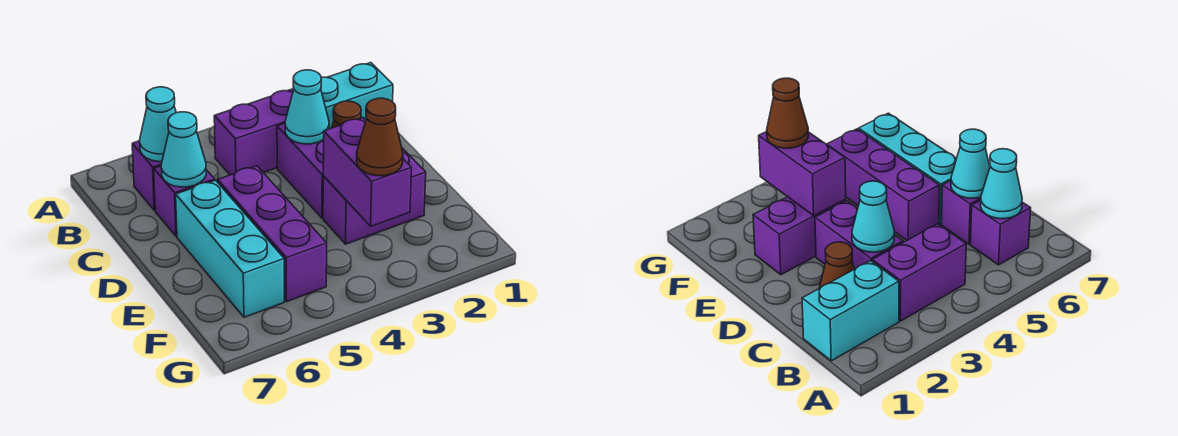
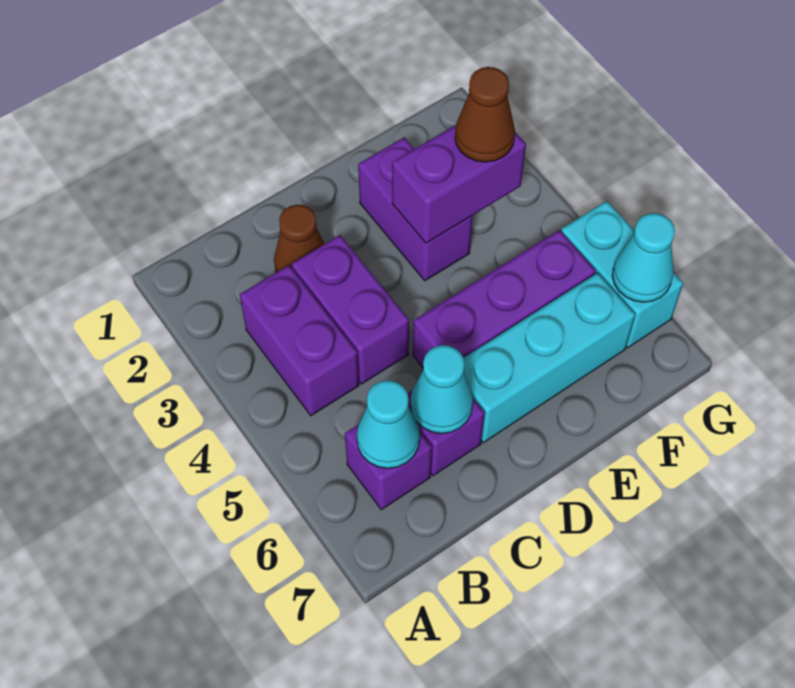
cyan brick B1:B2 level 1 -> cyan brick G5:G6 level 1
purple brick C3:D3 level 1 -> purple brick C3:C4 level 1
cyan cone C3 level 2 -> cyan cone G6 level 2

